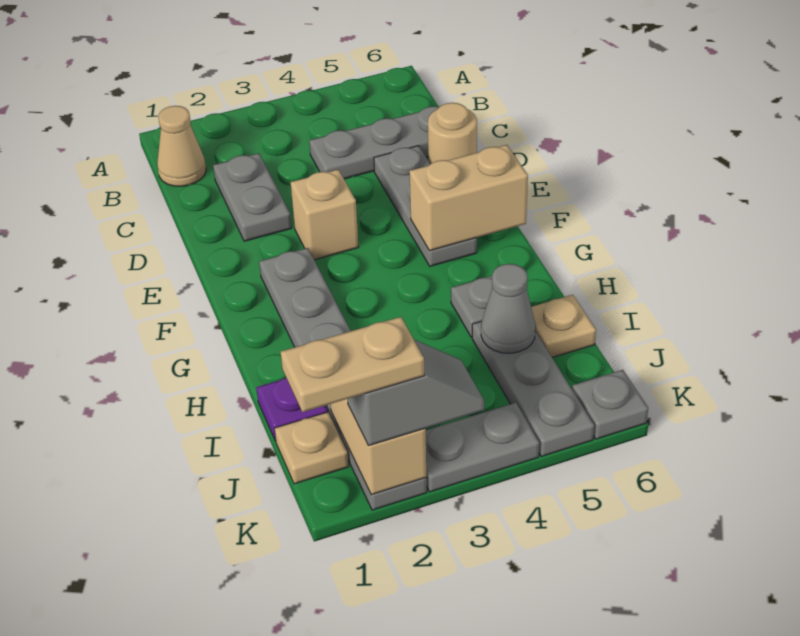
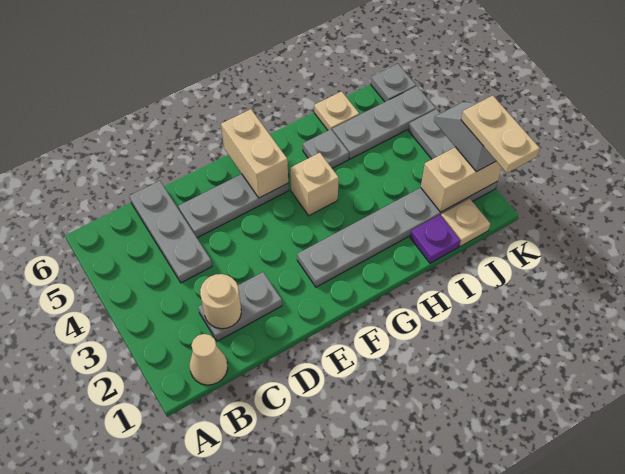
tan round brick D6 level 1 -> tan round brick C2 level 2
tan brick E3 level 1 -> tan brick G4 level 1
grey cone I5 level 2 -> none

